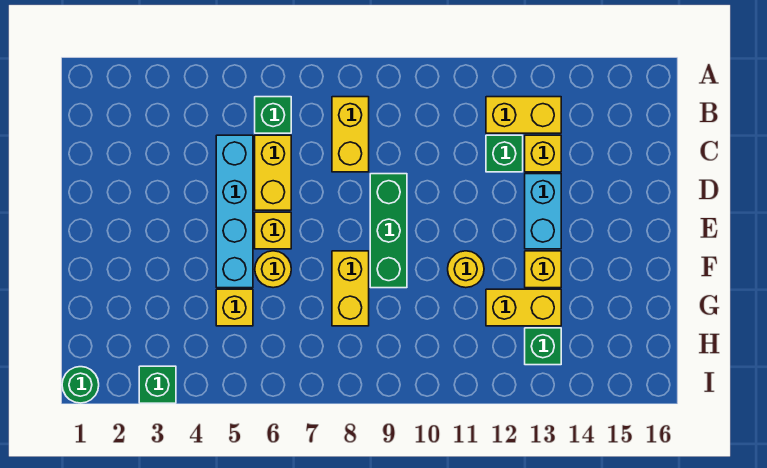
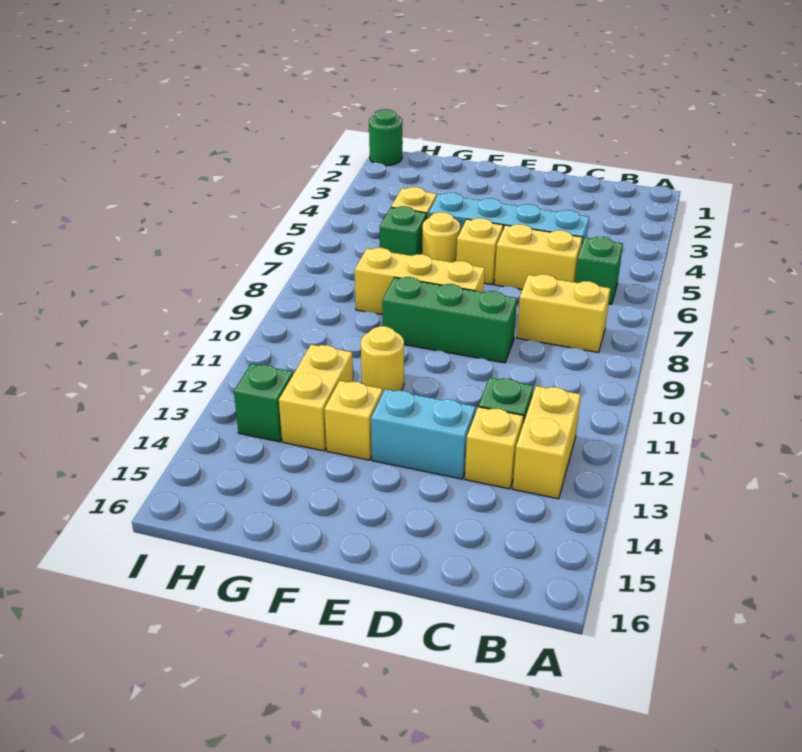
yellow brick F8:G8 level 1 -> yellow brick E8:G8 level 1
green brick I3 level 1 -> green brick G6 level 1

